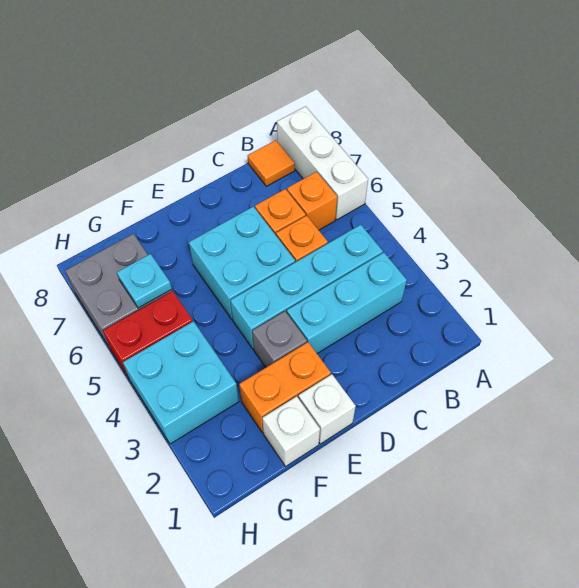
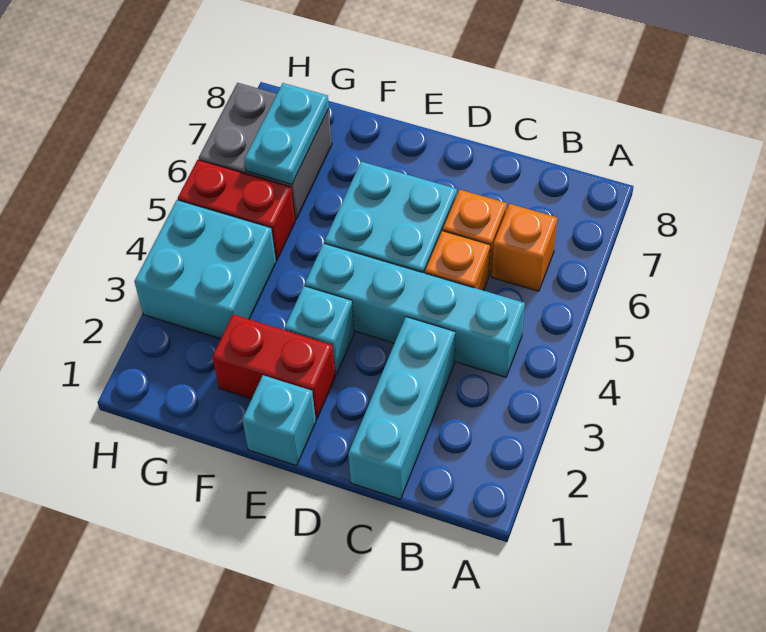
white brick A6:A8 level 1 -> none
cyan brick B3:D3 level 1 -> cyan brick C1:C3 level 1
orange tile B8 level 1 -> none
white brick E1 level 1 -> cyan brick E1 level 1
orange brick E2:F2 level 1 -> red brick E2:F2 level 1
grey brick E3 level 1 -> cyan brick E3 level 1
white brick F1 level 1 -> none
cyan plate G6 level 2 -> cyan plate G6:G7 level 2

